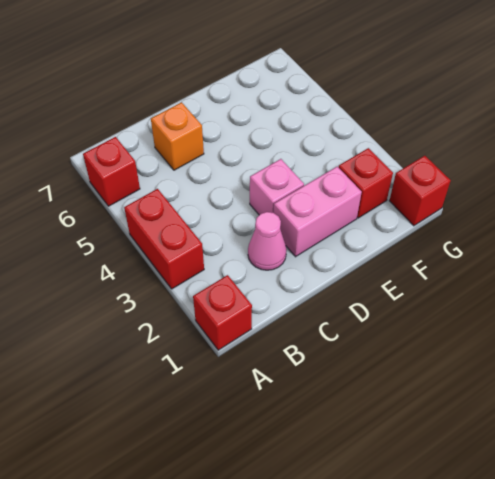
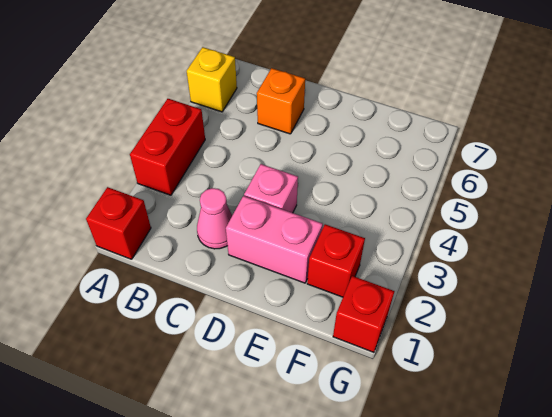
red brick A6 level 1 -> yellow brick A6 level 1

